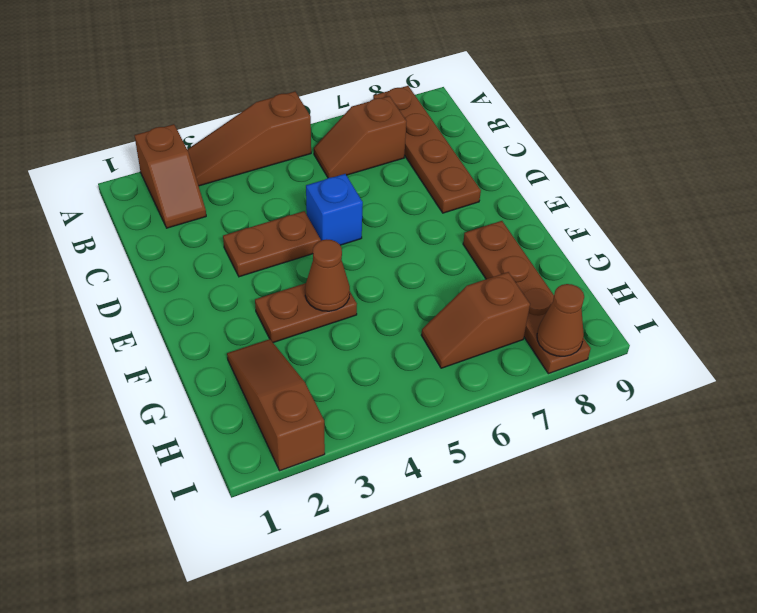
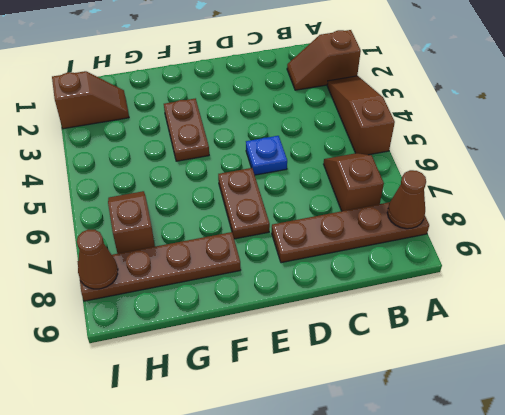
brown plate D3:D4 level 1 -> brown plate E6:E7 level 1
blue brick D5 level 1 -> blue plate D5 level 1
brown cone F4 level 2 -> brown cone A8 level 2
brown slope G2:I2 level 1 top I -> brown slope H2:I2 level 1 top I

